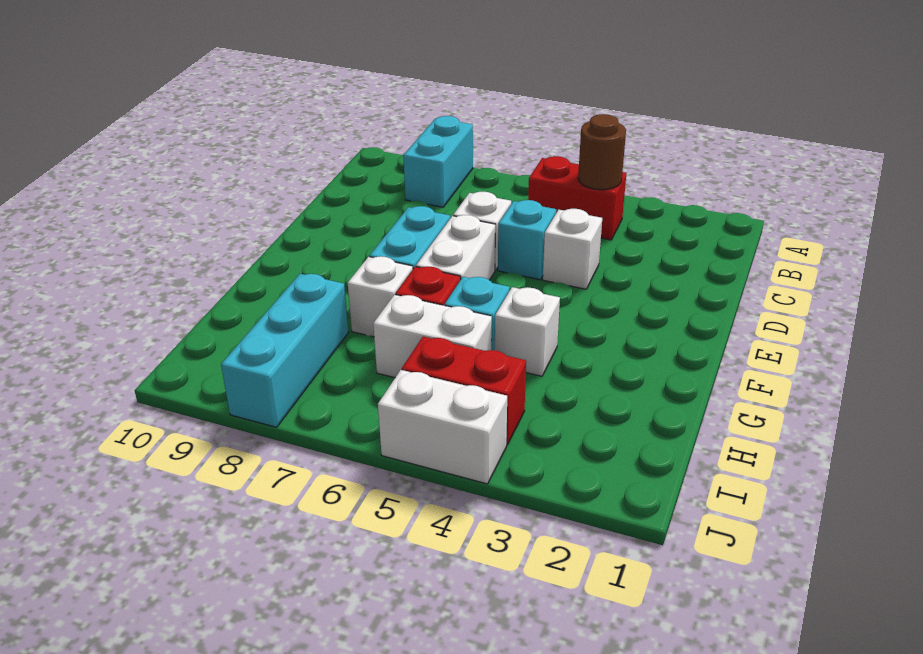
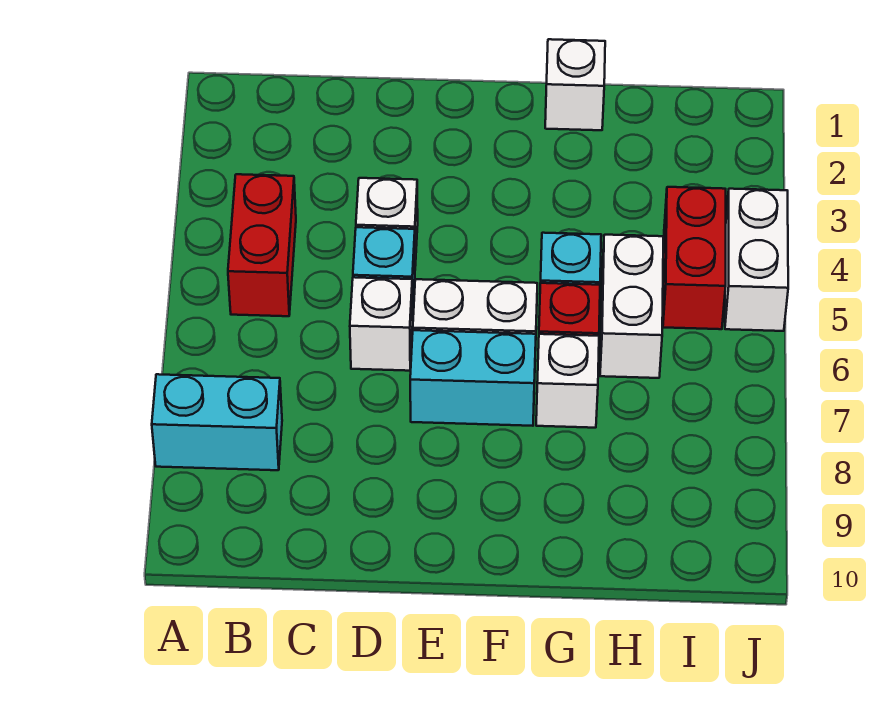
brown round brick B4 level 2 -> none
white brick G4 level 1 -> white brick G1 level 1
cyan brick H8:J8 level 1 -> none

